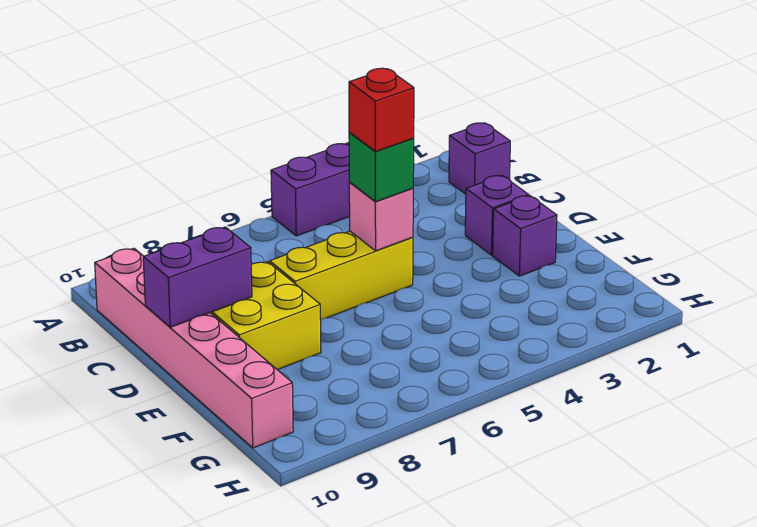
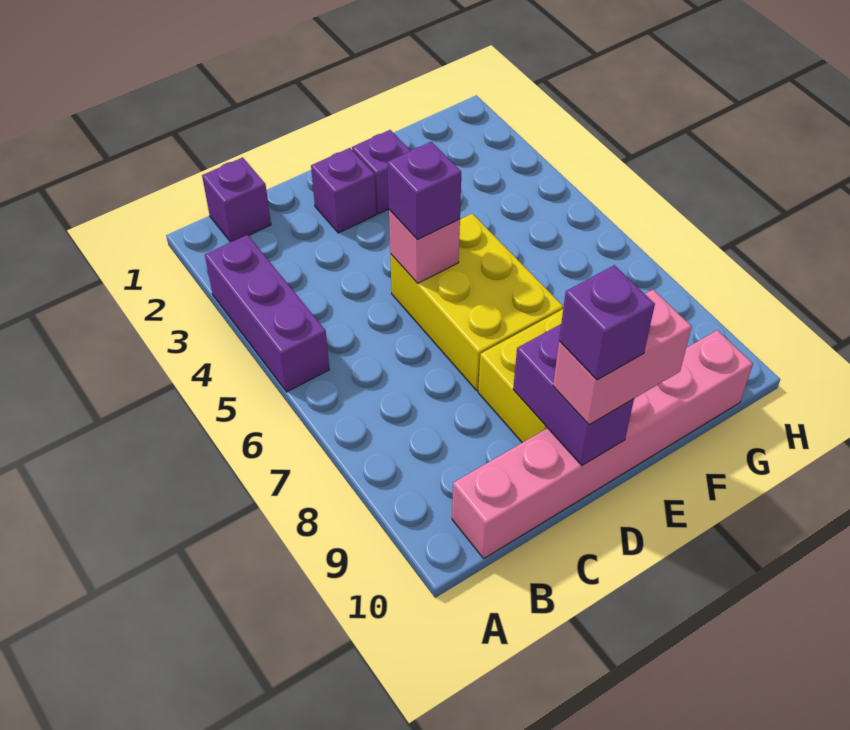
yellow brick D5:D7 level 1 -> yellow brick D5:E7 level 1
green brick D5 level 3 -> purple brick D5 level 3
red brick D5 level 4 -> none
none -> pink brick D10:E10 level 3
none -> purple brick D10 level 4

